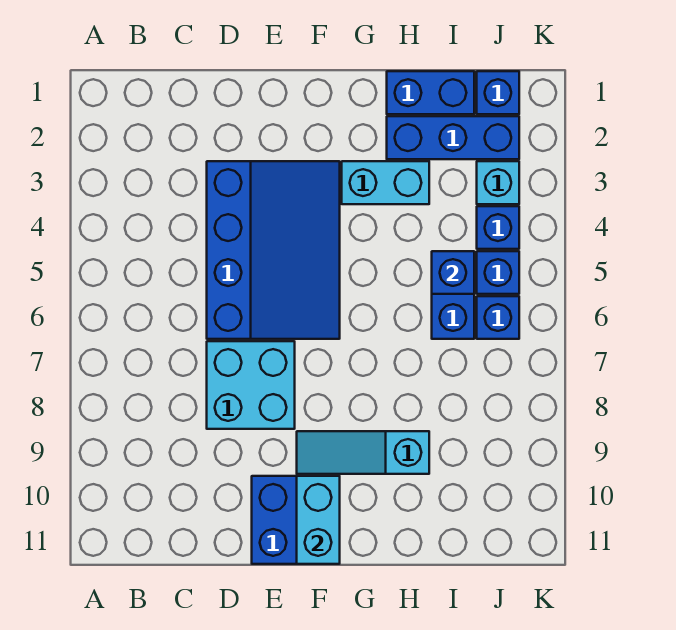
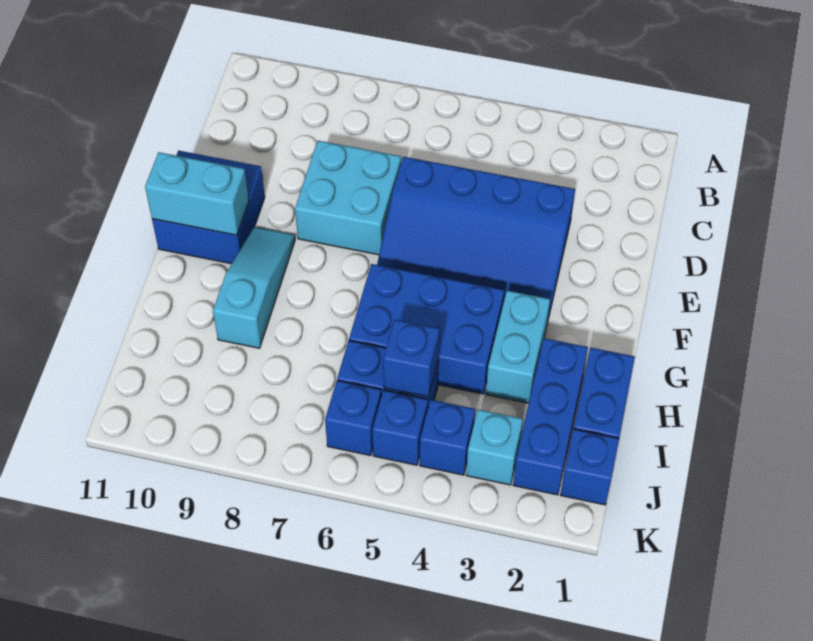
none -> blue brick G4:H6 level 1

